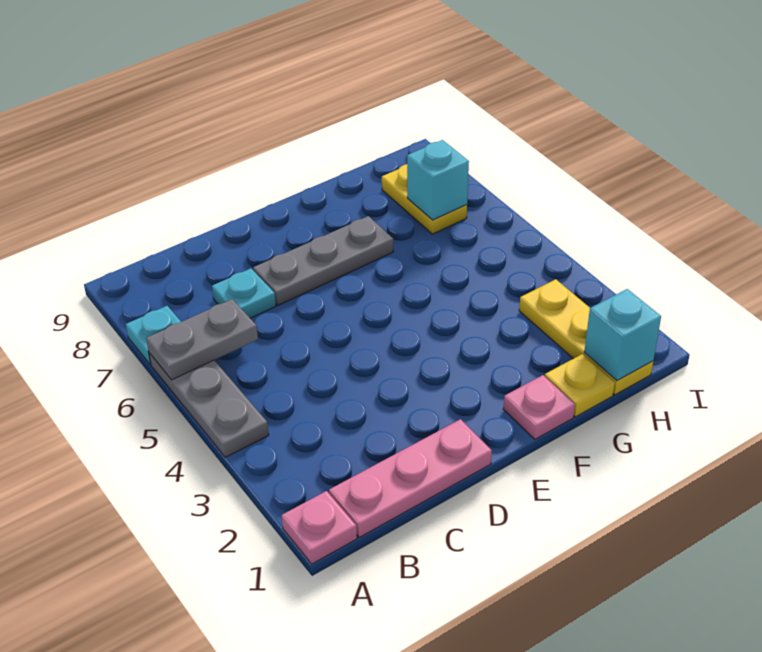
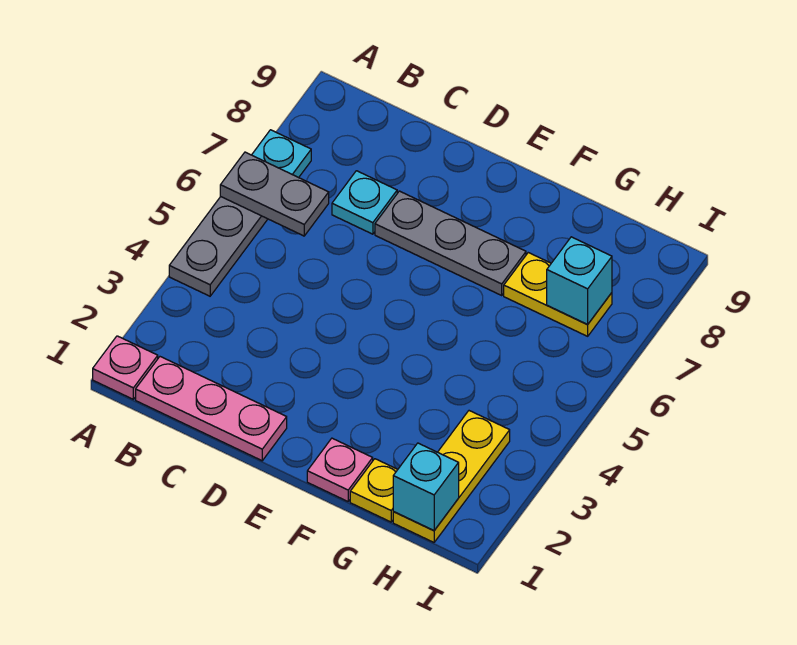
yellow plate H7:H8 level 1 -> yellow plate G7:H7 level 1

